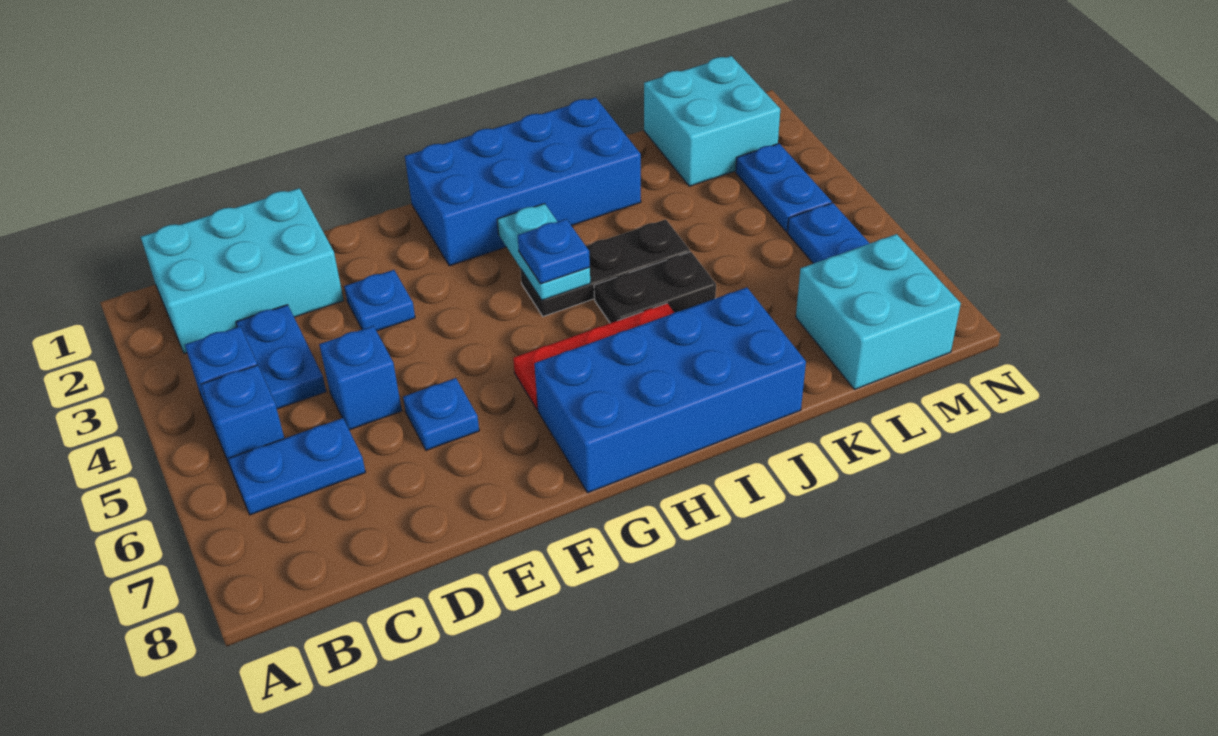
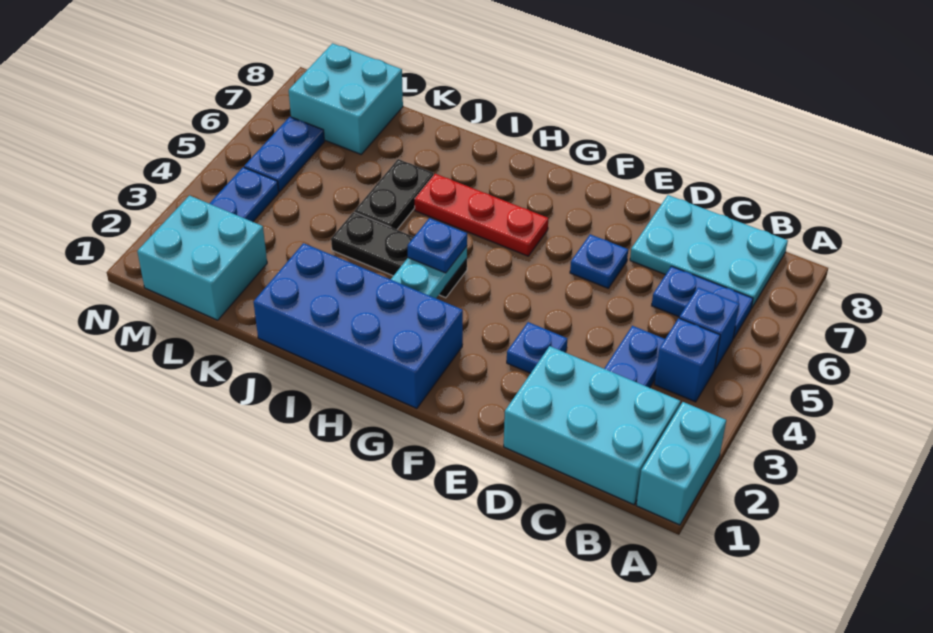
none -> cyan brick A1:A2 level 1
none -> cyan plate B7:D8 level 1
blue brick D5 level 1 -> none
blue brick G7:J8 level 1 -> none
black plate I5:J5 level 1 -> black plate J5:J6 level 1

